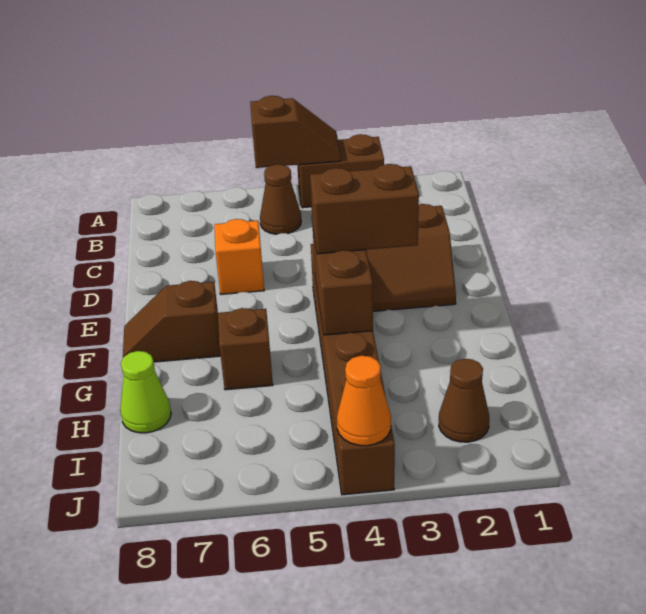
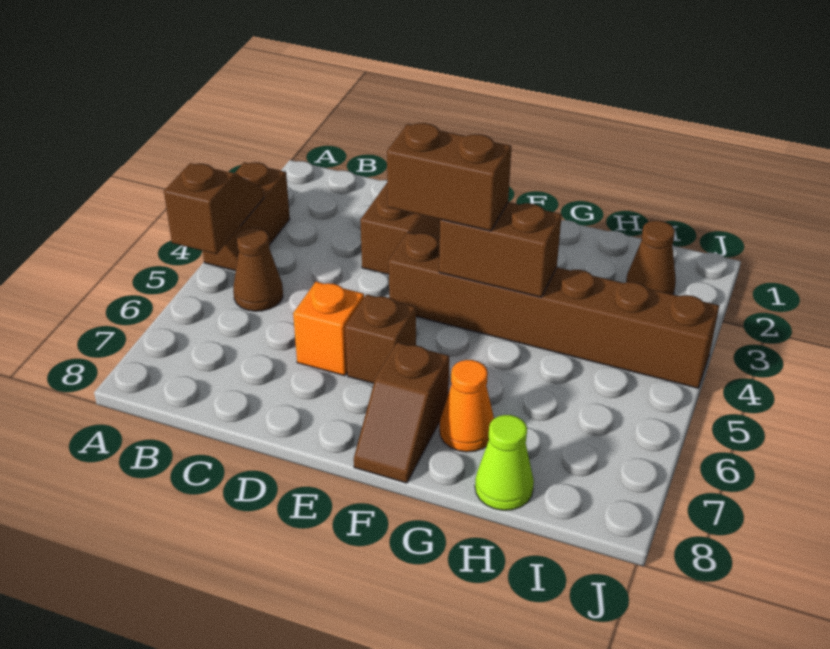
brown brick F3:F4 level 3 -> brown brick E4:F4 level 3
brown brick G6 level 1 -> brown brick E6 level 1
orange cone J4 level 2 -> orange cone G7 level 1

